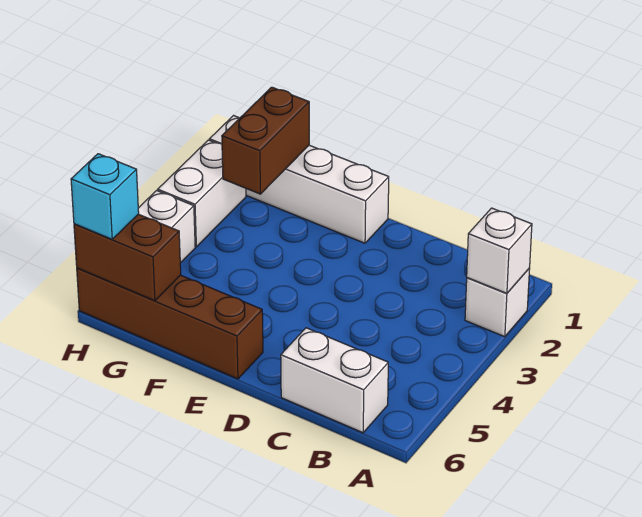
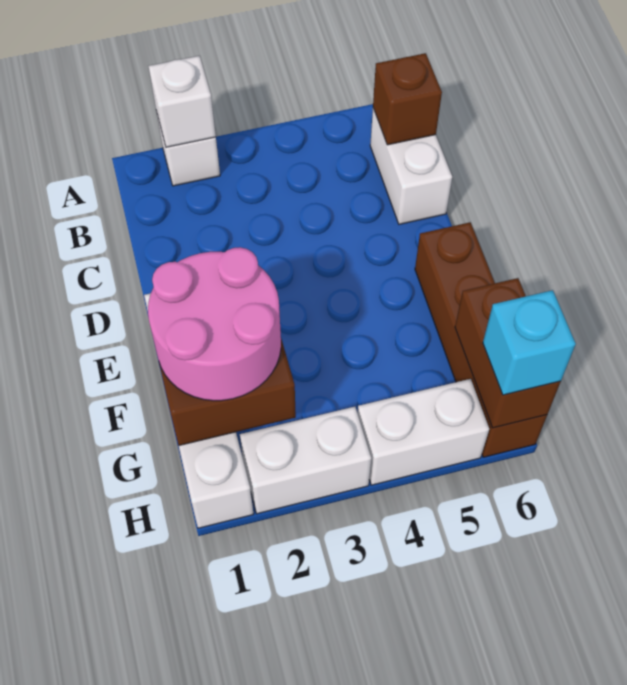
none -> brown brick B6 level 2
none -> pink round brick F1:G2 level 3

